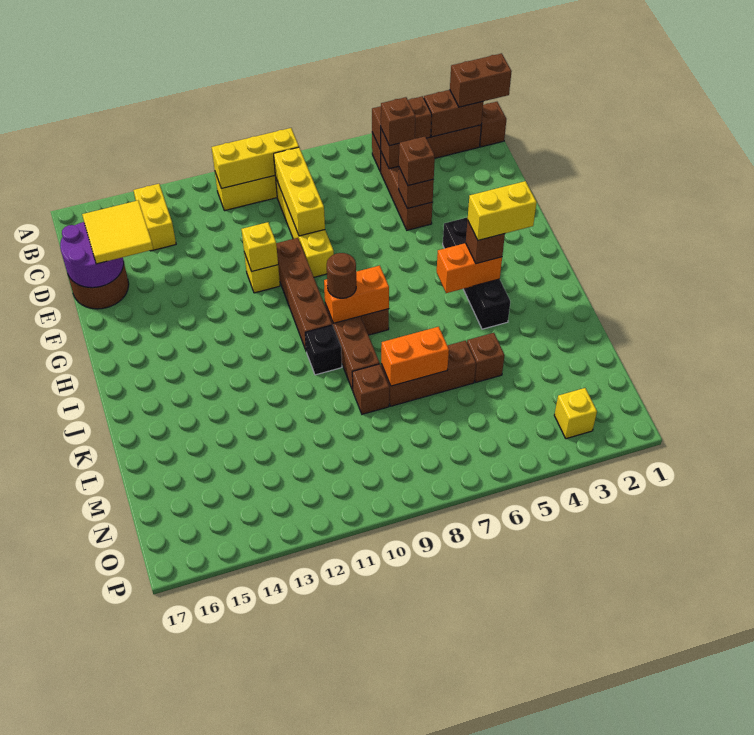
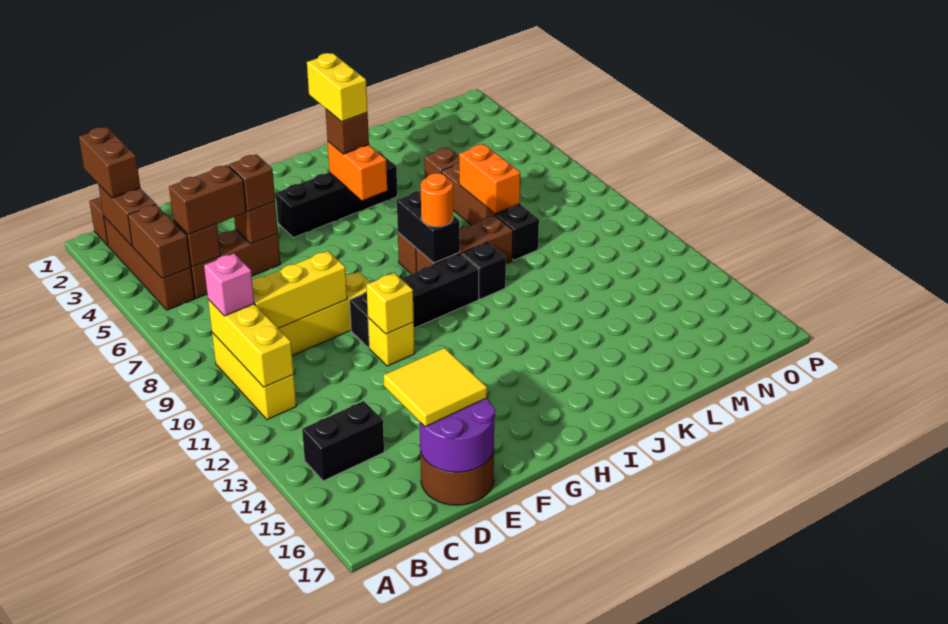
none -> pink brick B9 level 3
yellow brick B14:C14 level 1 -> black brick B14:C14 level 1
brown brick C5 level 3 -> brown brick C5:D5 level 3
brown brick F10:I10 level 1 -> black brick F10:I10 level 1
orange brick I8:I9 level 2 -> black brick I8:I9 level 2
brown round brick I9 level 3 -> orange round brick I9 level 3
brown brick L9 level 1 -> black brick L9 level 1
yellow brick O3 level 1 -> none

